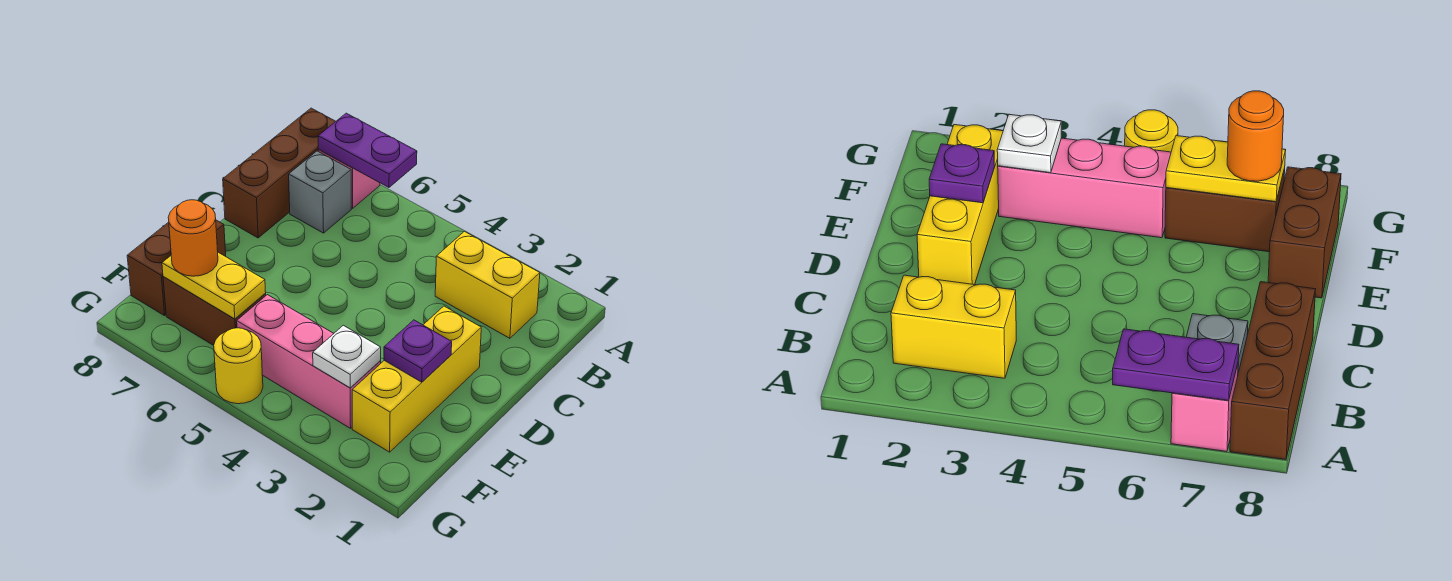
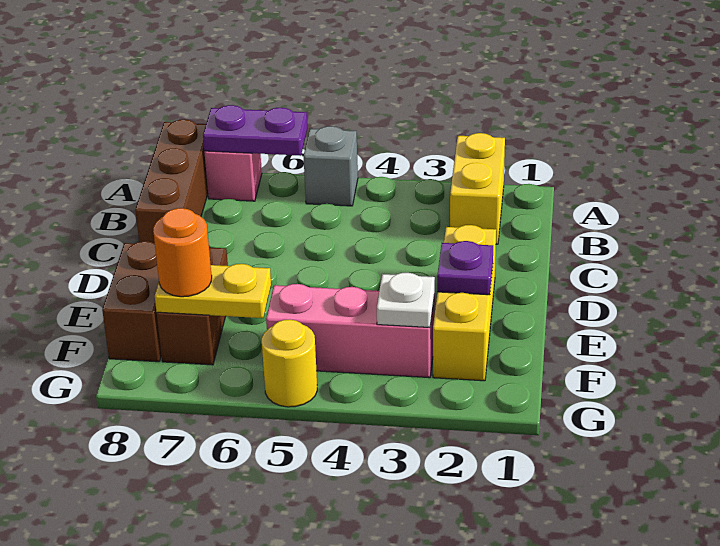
yellow brick B2:B3 level 1 -> yellow brick A2:B2 level 1
grey brick B7 level 1 -> grey brick A5 level 1
brown brick F6:F7 level 1 -> brown brick E7:F7 level 1

